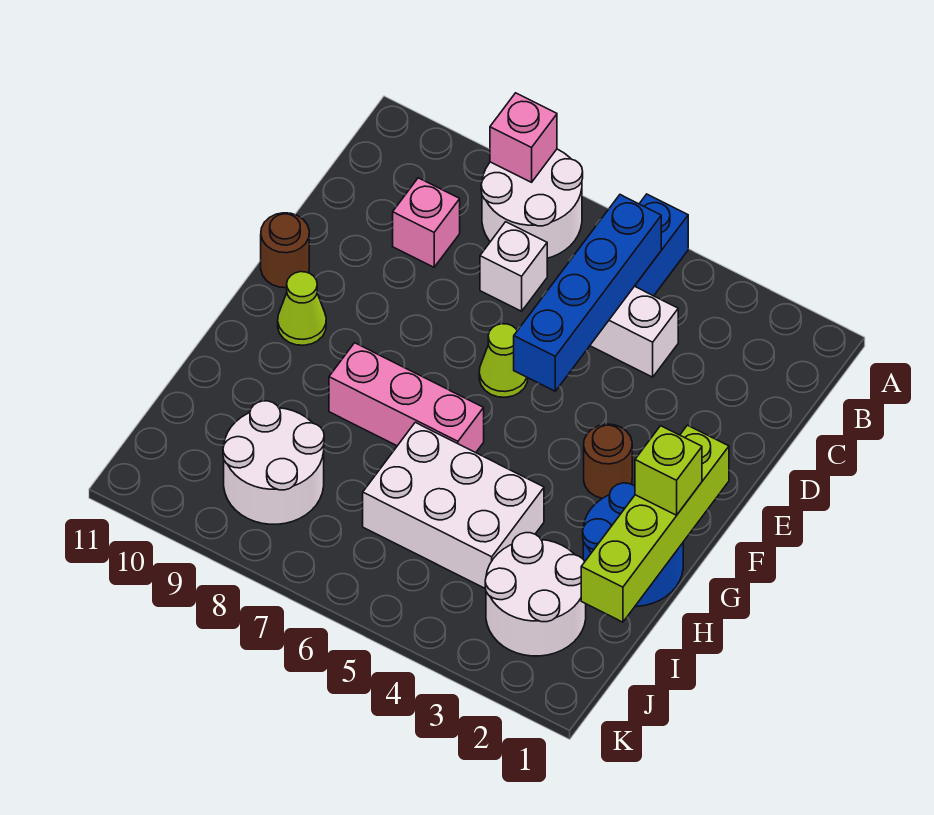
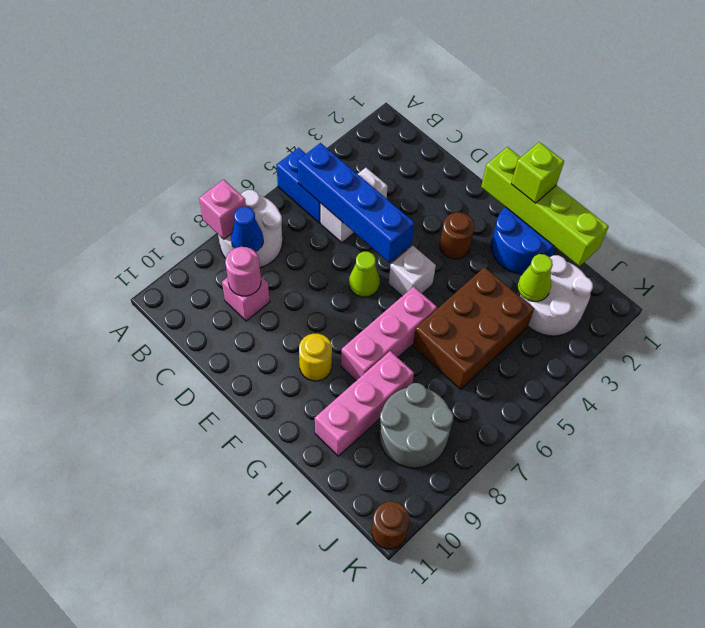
none -> blue cone B8 level 2
white brick C7 level 1 -> white brick F5 level 1
none -> pink round brick C9 level 2
brown round brick E11 level 1 -> brown round brick K11 level 1
none -> yellow round brick F9 level 1
lime cone F10 level 1 -> lime cone I3 level 2
white brick H4:I6 level 1 -> brown brick H4:I6 level 1
none -> pink brick H8:H10 level 1
white round brick I8:J9 level 1 -> grey round brick I8:J9 level 1

